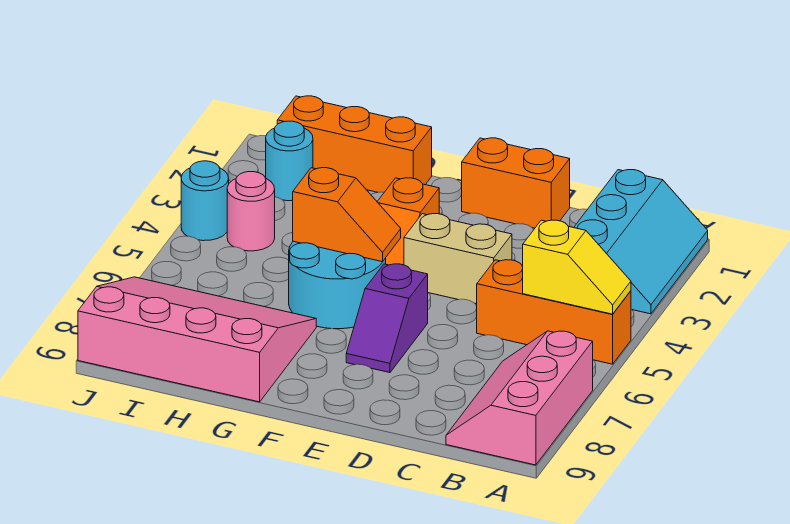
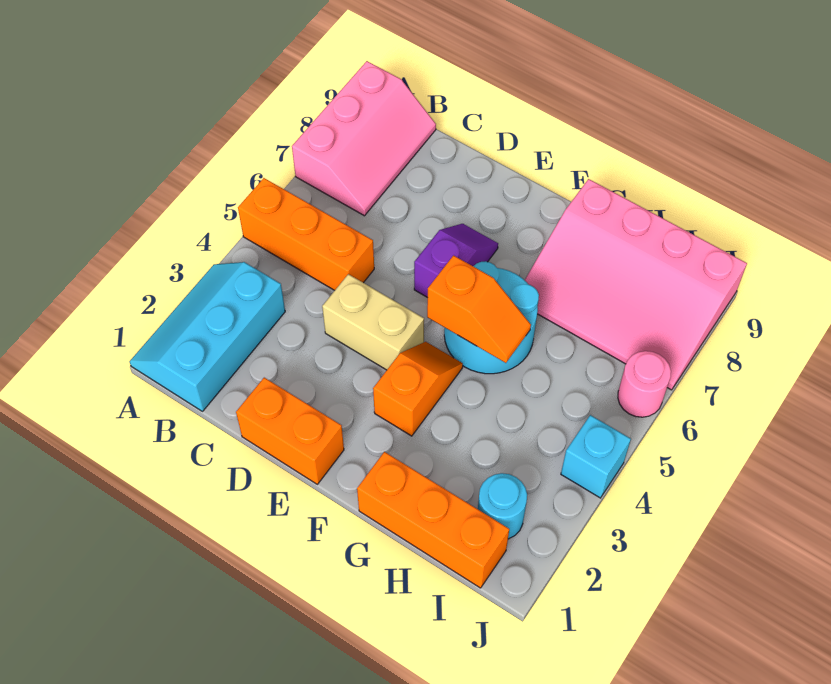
yellow slope A5:B5 level 2 top B -> none
orange slope F5:G5 level 2 top G -> orange slope F5:G5 level 2 top F
pink round brick I4 level 1 -> pink round brick J6 level 1
cyan round brick J4 level 1 -> cyan brick J4 level 1

